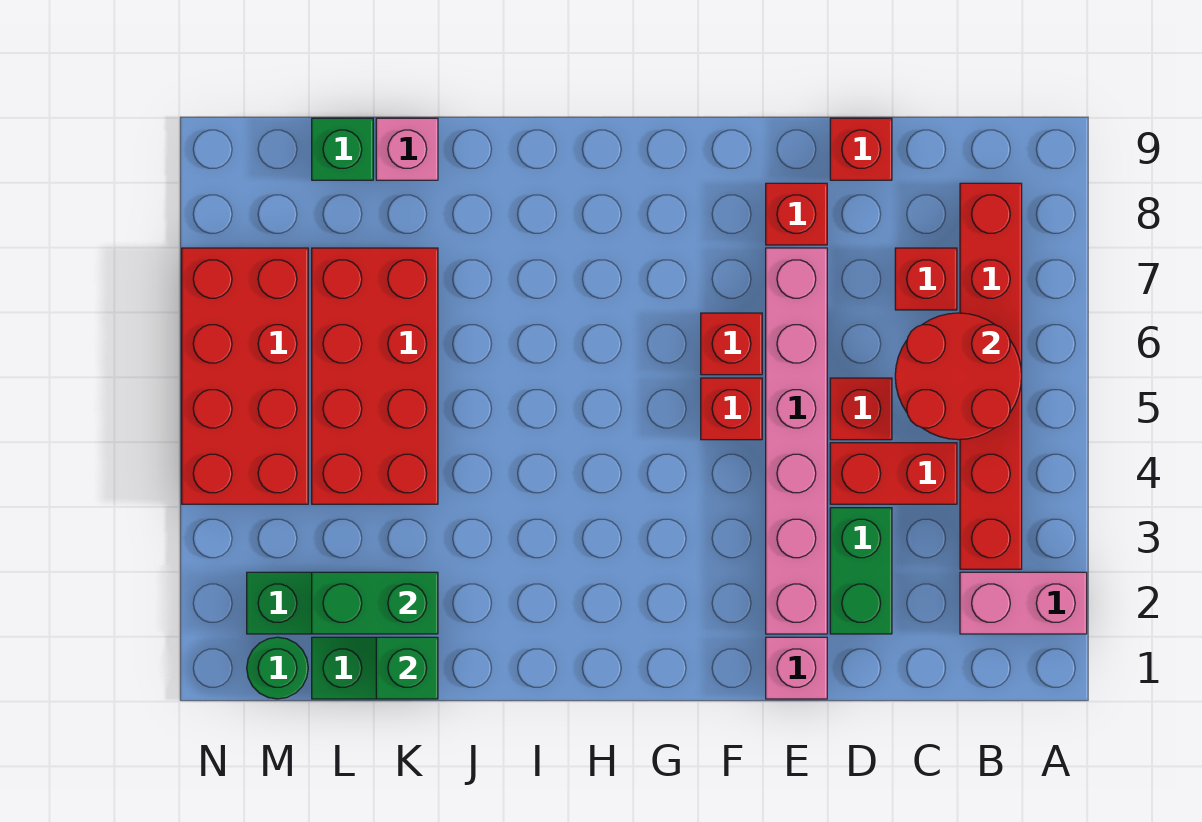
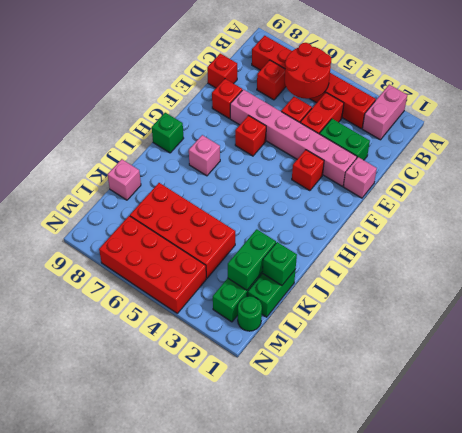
red brick F5 level 1 -> red brick F3 level 1
none -> pink brick H7 level 1
green brick L9 level 1 -> green brick H9 level 1

